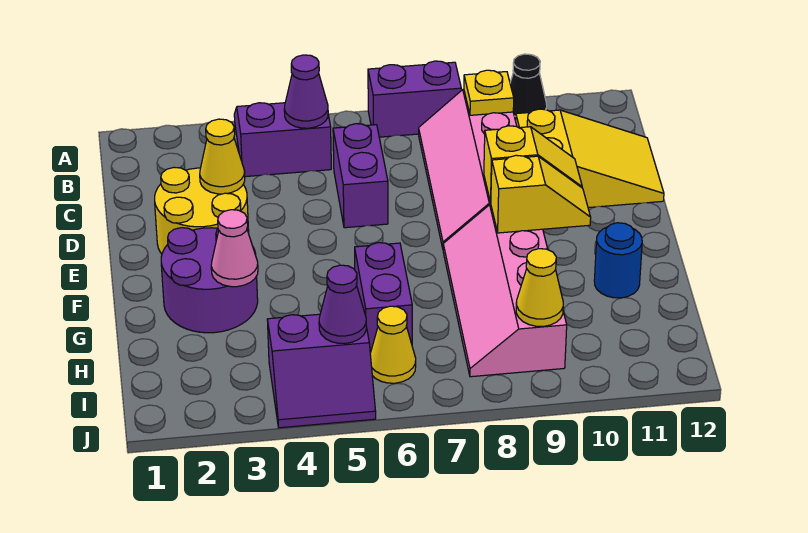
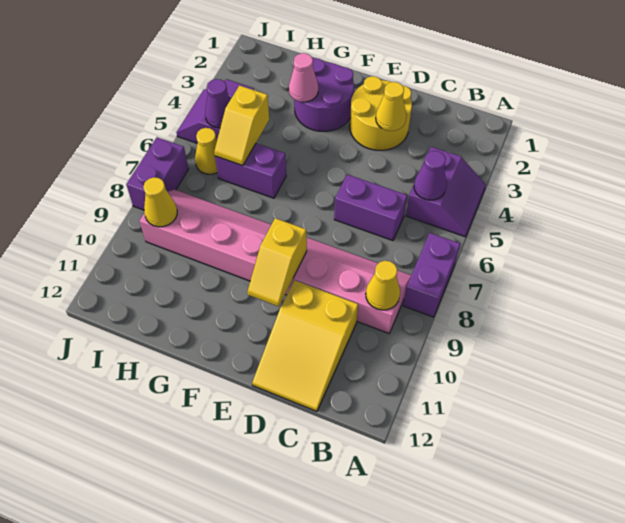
black cone A10 level 1 -> none
yellow plate B9 level 2 -> yellow cone B9 level 2
yellow slope F9:F10 level 2 top 9 -> yellow slope H5:H6 level 2 top 5
blue round brick G11 level 1 -> none
none -> purple brick J7:J8 level 1

